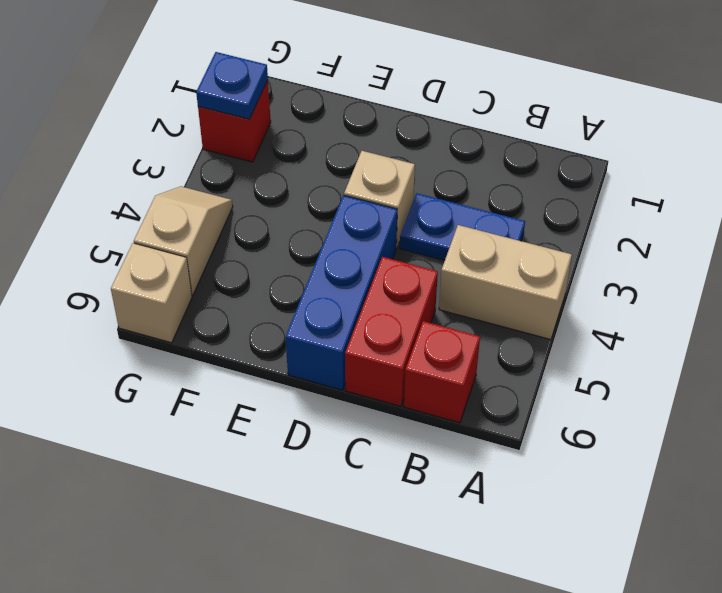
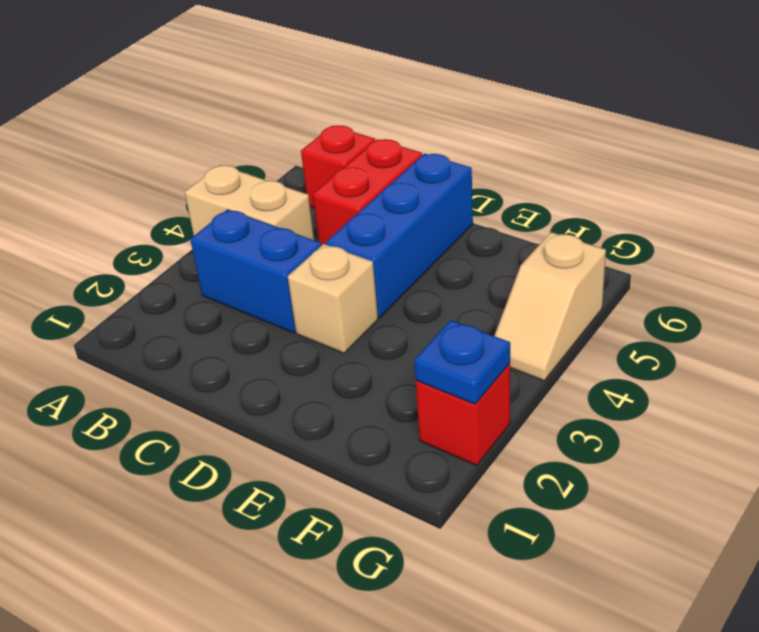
blue plate B3:C3 level 1 -> blue brick B3:C3 level 1
tan brick G6 level 1 -> none

